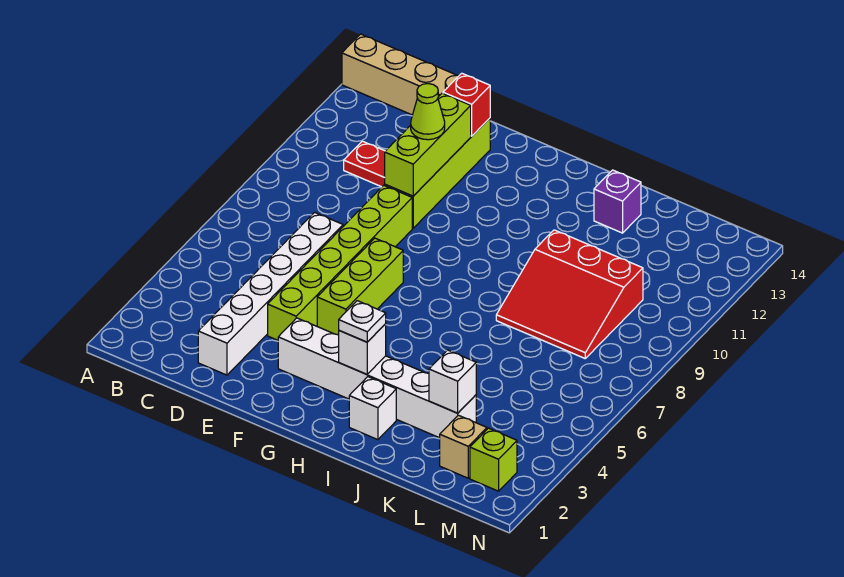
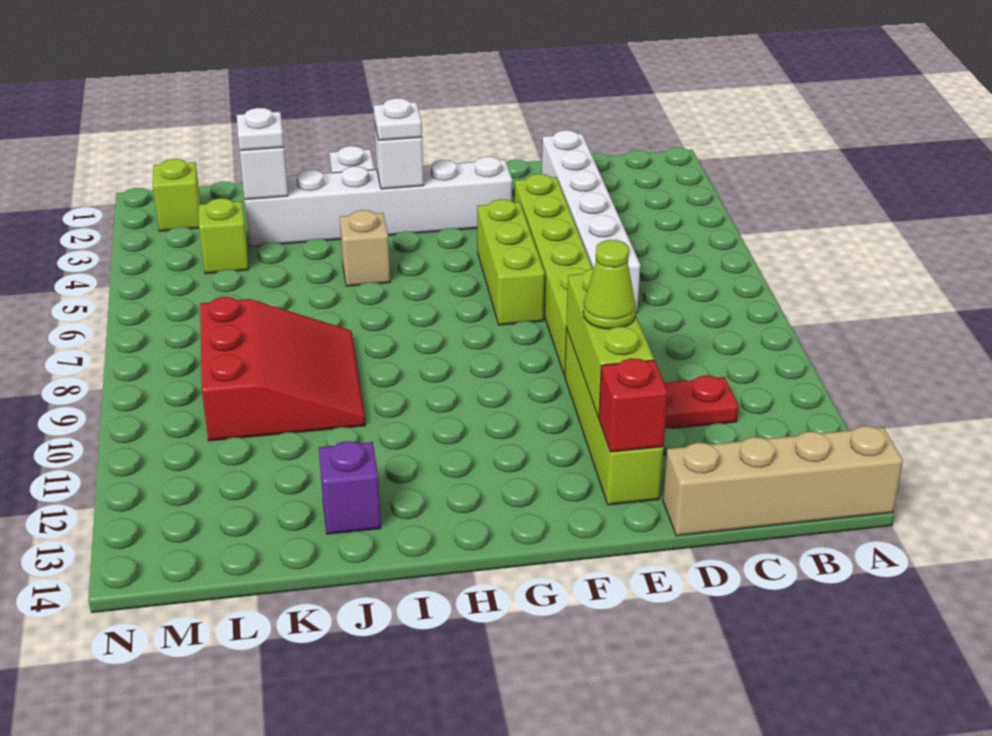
red slope J8:L10 level 1 top 10 -> red slope J8:L10 level 1 top L
none -> white plate K3 level 3
tan brick L2 level 1 -> tan brick I5 level 1
none -> lime brick L4 level 1

